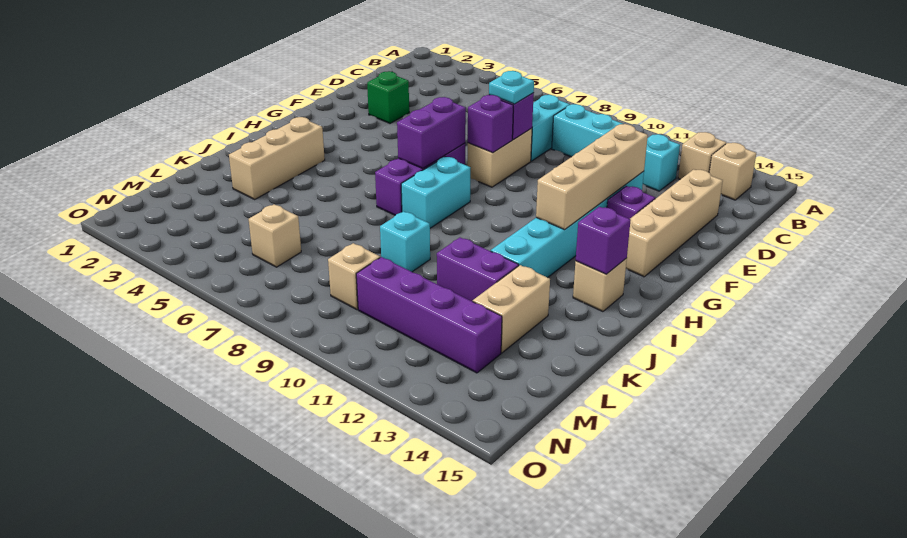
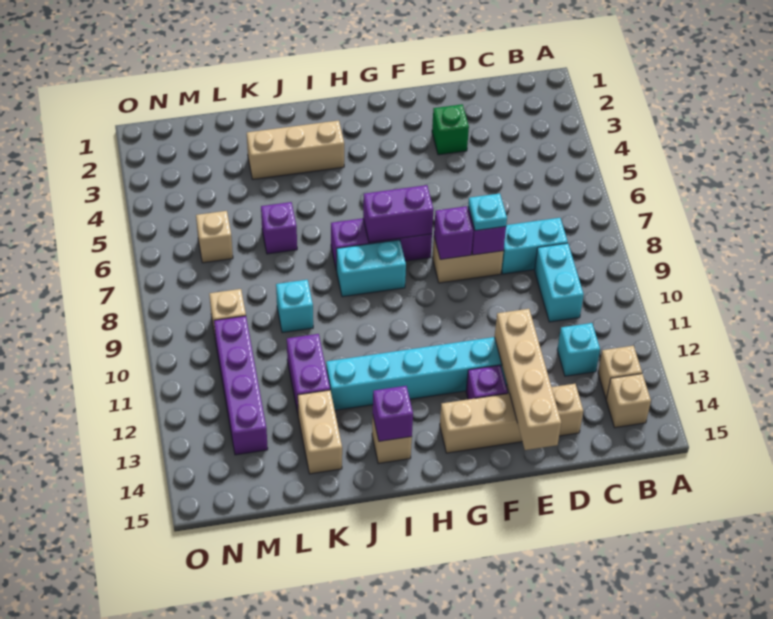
tan brick E12:H12 level 2 -> tan brick E12:E15 level 2
none -> purple brick K6 level 1
tan brick K13:L13 level 1 -> tan brick K13:K14 level 1

